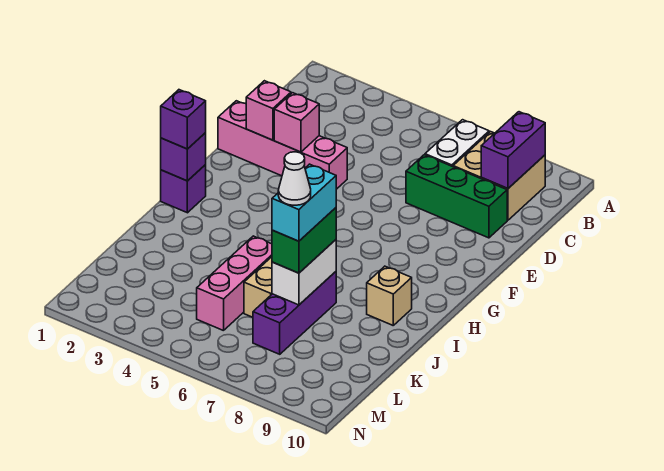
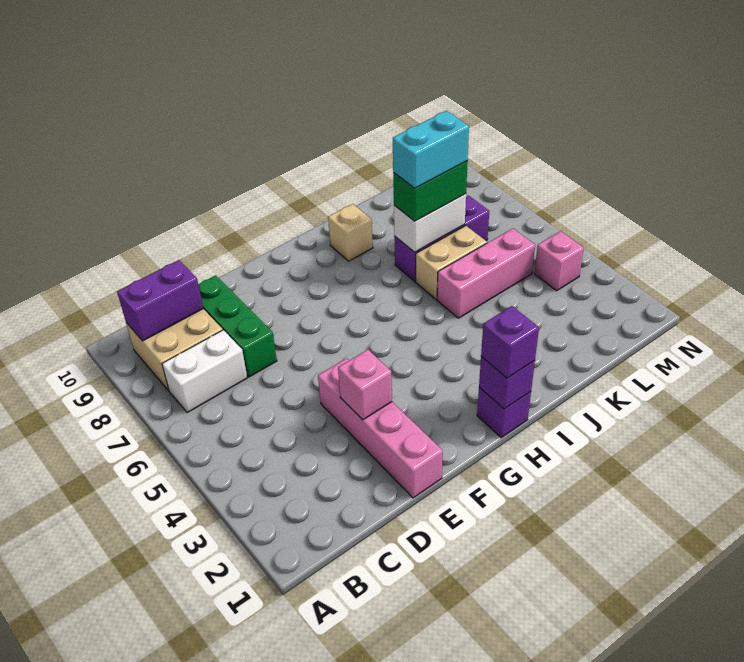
pink brick E2 level 2 -> pink brick M4 level 1
white cone K7 level 5 -> none

